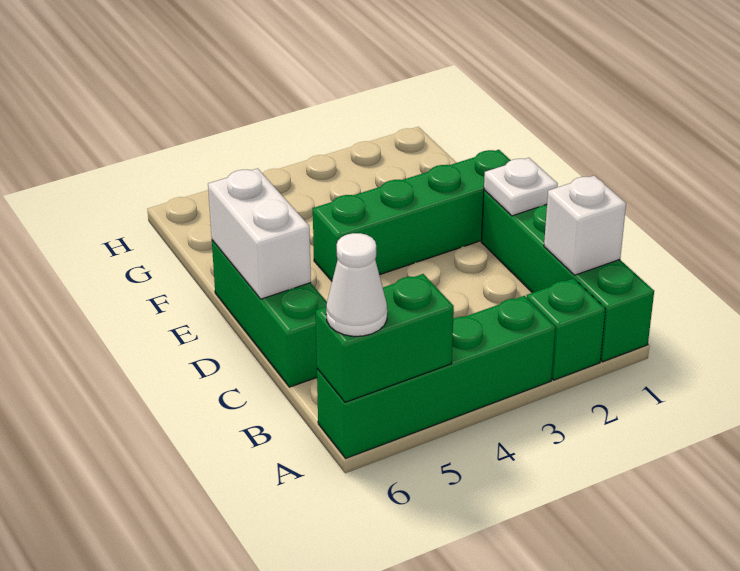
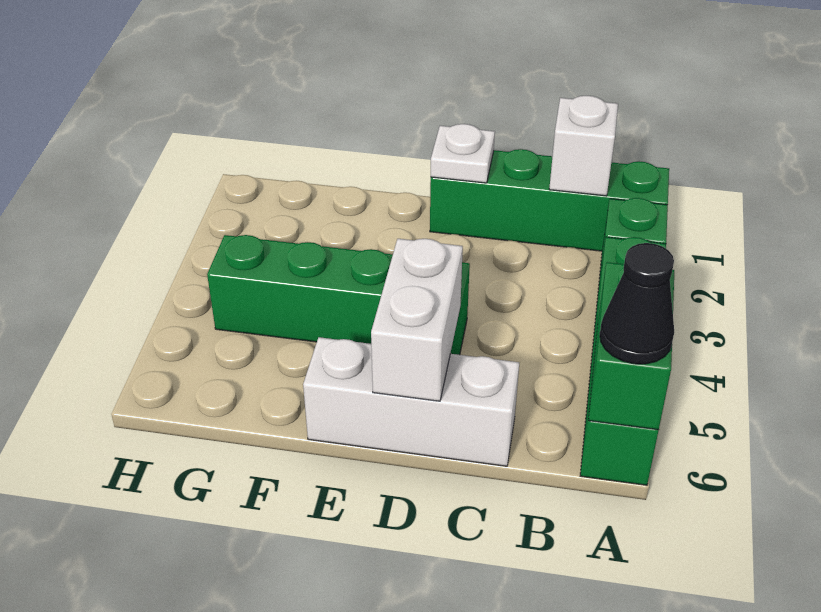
white cone A6 level 3 -> black cone A6 level 3
green brick C6:E6 level 1 -> white brick C6:E6 level 1
white brick D6:E6 level 2 -> white brick D5:D6 level 2
green brick E1:E4 level 1 -> green brick D4:G4 level 1

